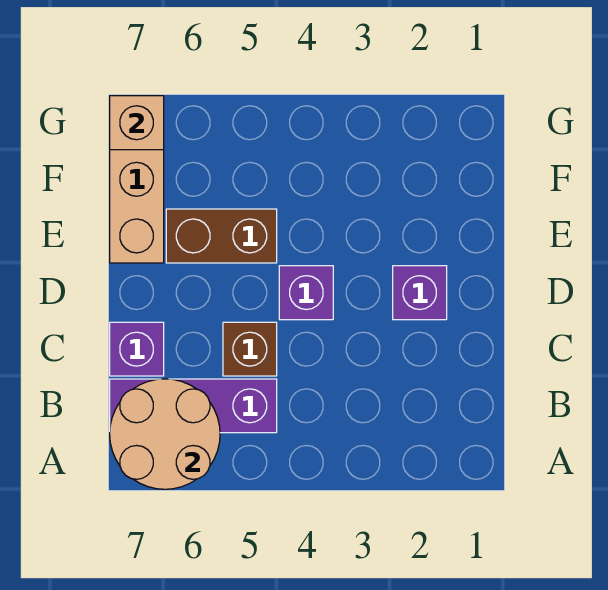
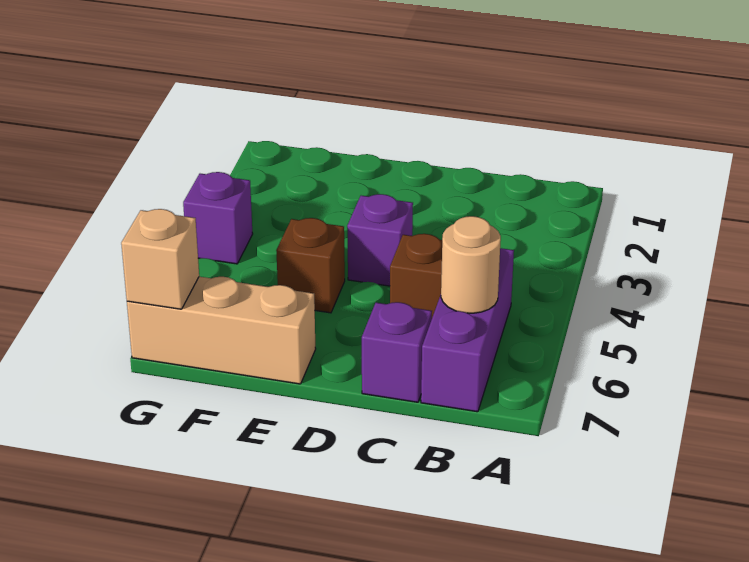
tan round brick A6:B7 level 2 -> tan round brick B6 level 2
purple brick D2 level 1 -> purple brick G4 level 1
brown brick E5:E6 level 1 -> brown brick E5 level 1

